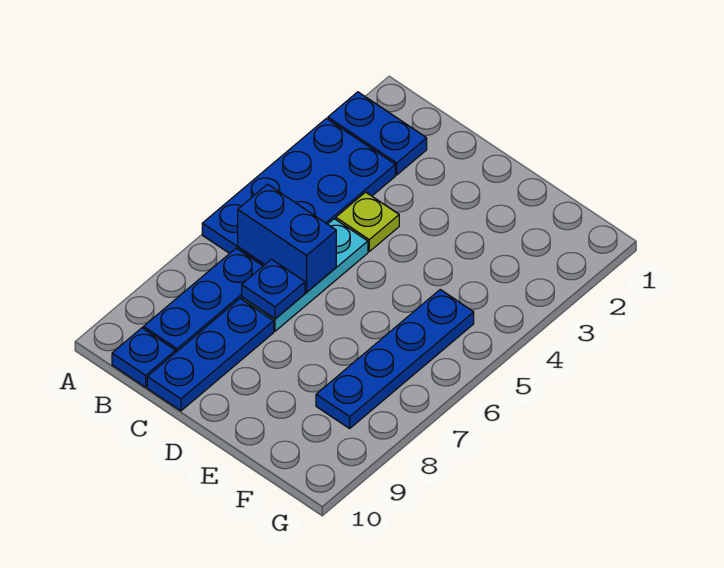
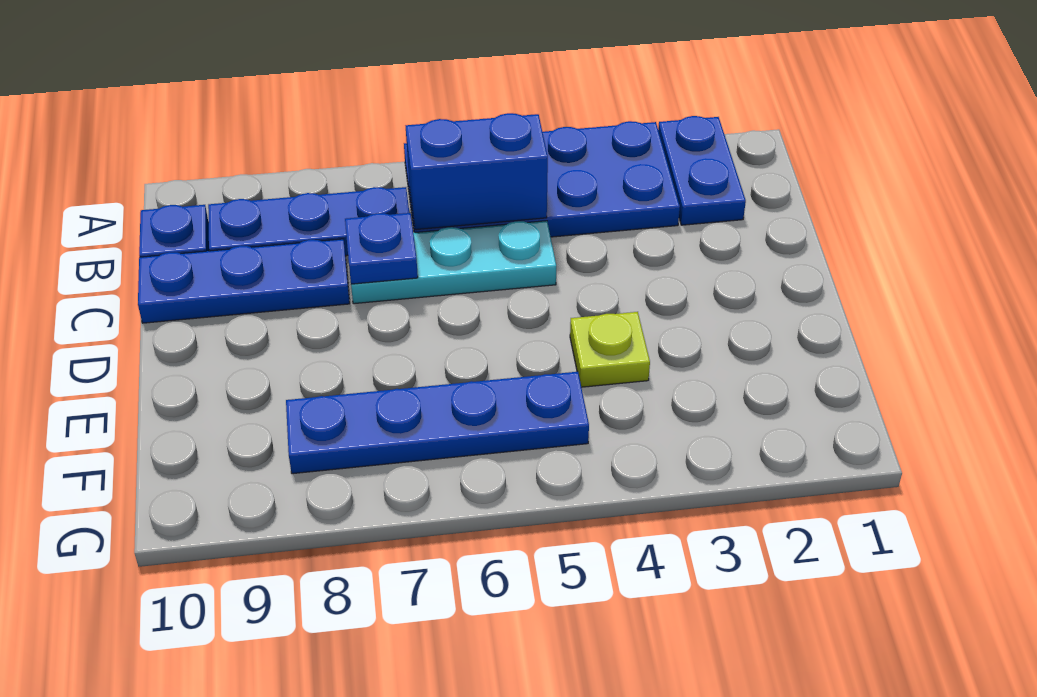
blue brick B6:C6 level 2 -> blue brick B5:B6 level 2
lime plate C4 level 1 -> lime plate E4 level 1

